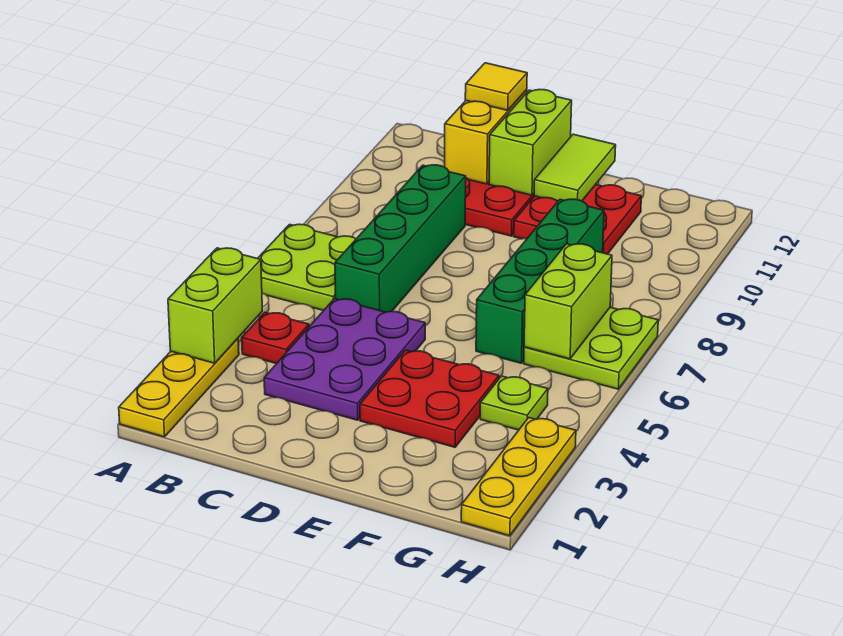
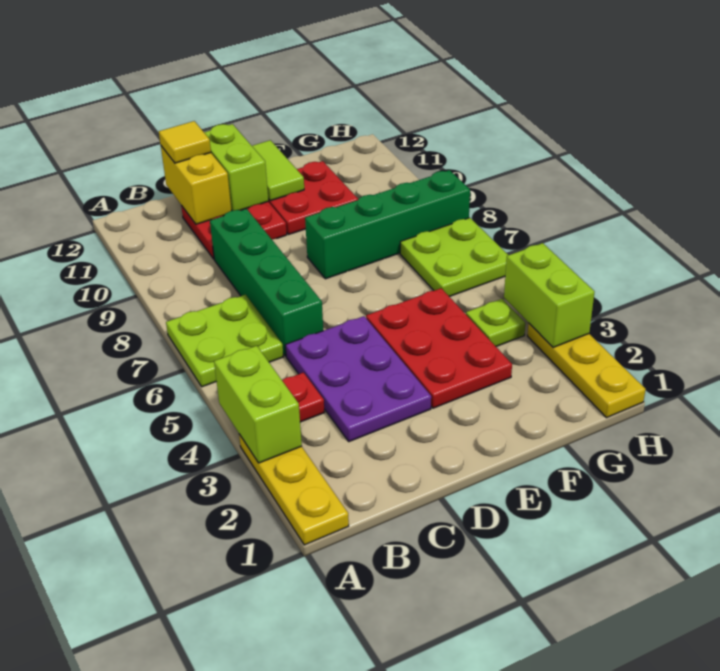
red plate E3:F4 level 1 -> red plate E3:F5 level 1
green brick F6:F9 level 1 -> green brick E8:H8 level 1
lime brick G6:G7 level 2 -> lime brick H3:H4 level 2

